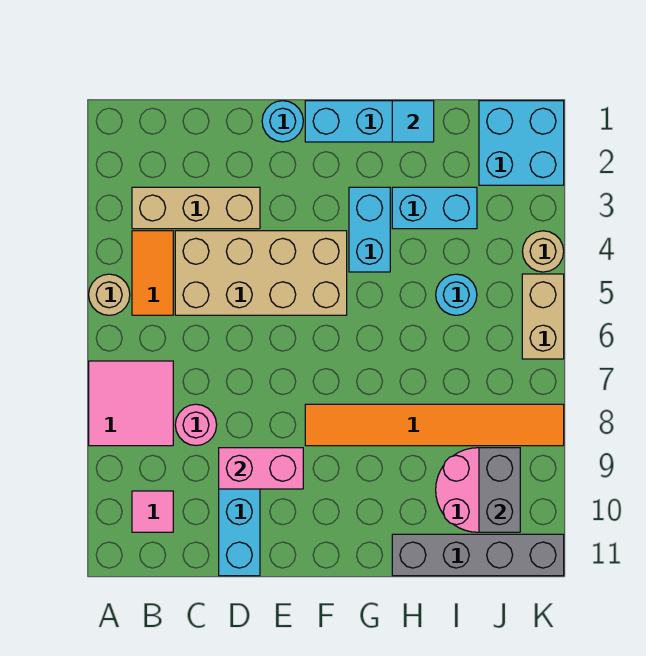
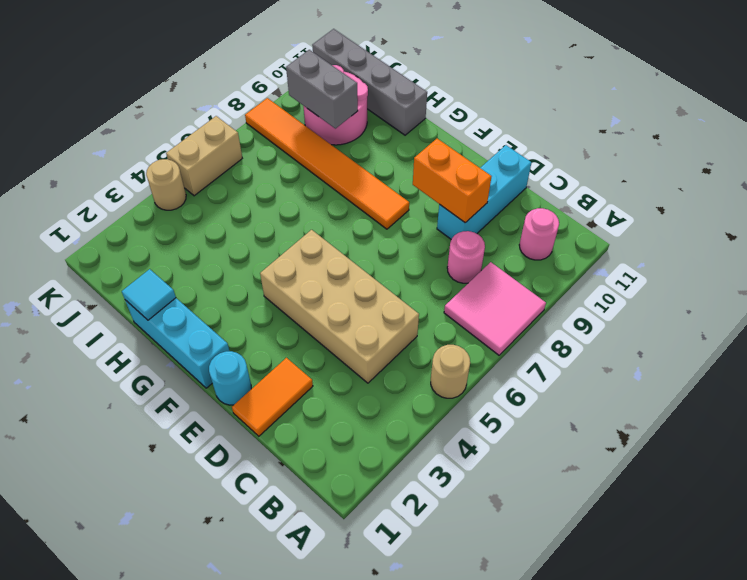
tan brick B3:D3 level 1 -> none
orange tile B4:B5 level 1 -> orange tile D1:D2 level 1
pink tile B10 level 1 -> pink round brick B10 level 1
pink brick D9:E9 level 2 -> orange brick D9:E9 level 2
cyan brick G3:G4 level 1 -> none
cyan brick H3:I3 level 1 -> none
cyan round brick I5 level 1 -> none
cyan brick J1:K2 level 1 -> none
grey brick J9:J10 level 2 -> grey brick I9:J9 level 2

